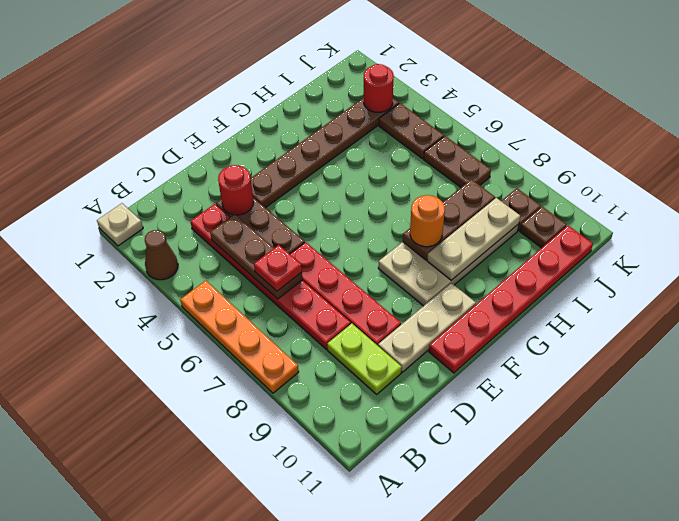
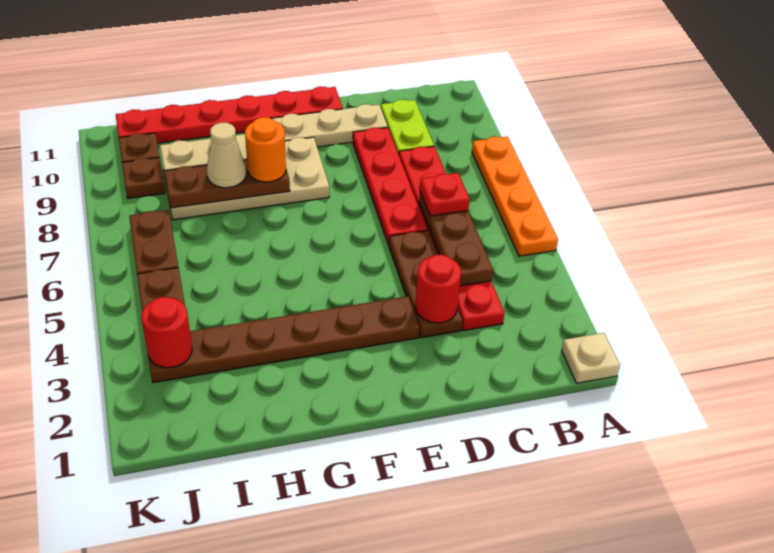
brown cone A3 level 1 -> none
none -> tan cone H8 level 3

